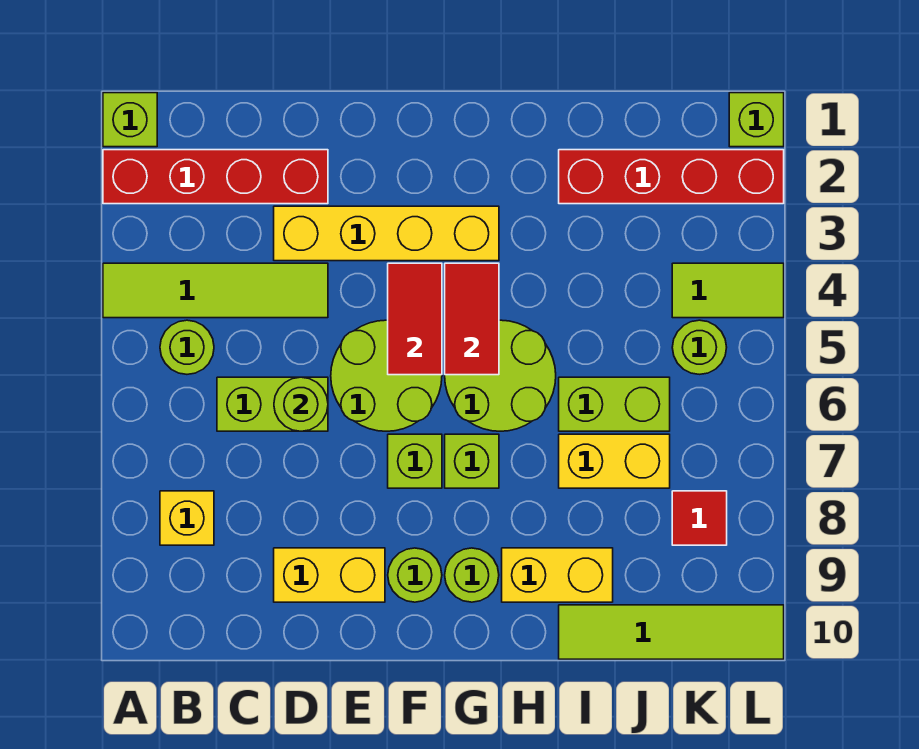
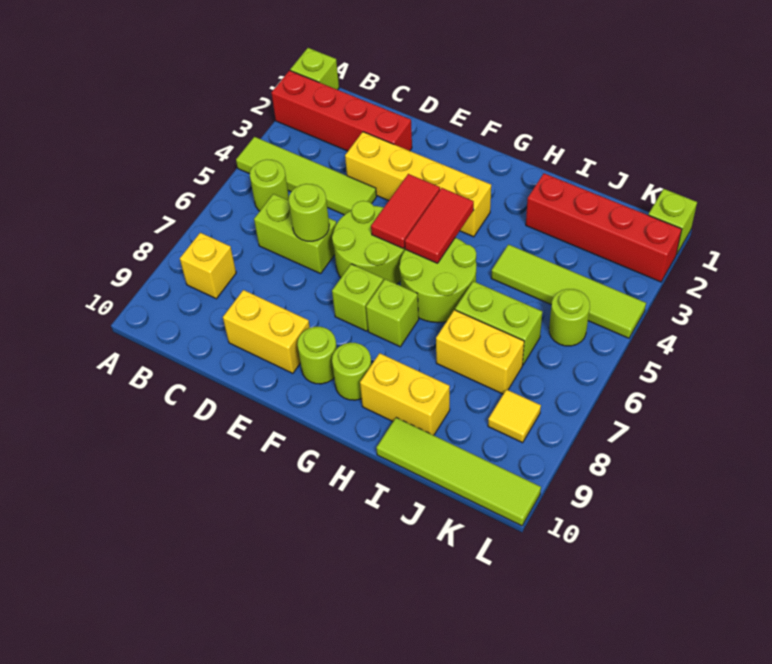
lime tile K4:L4 level 1 -> lime tile I4:L4 level 1
red tile K8 level 1 -> yellow tile K8 level 1

